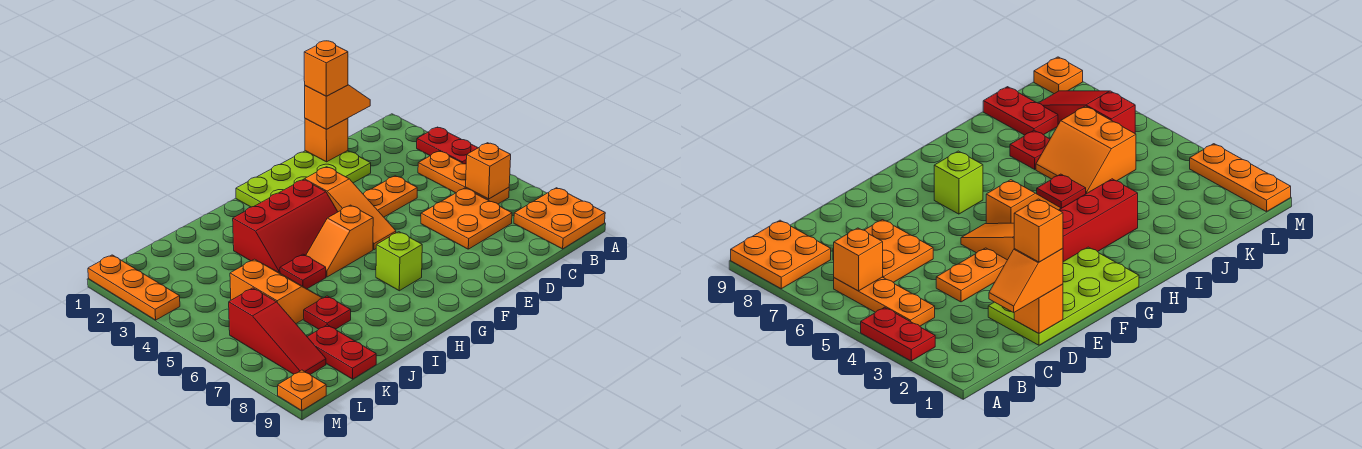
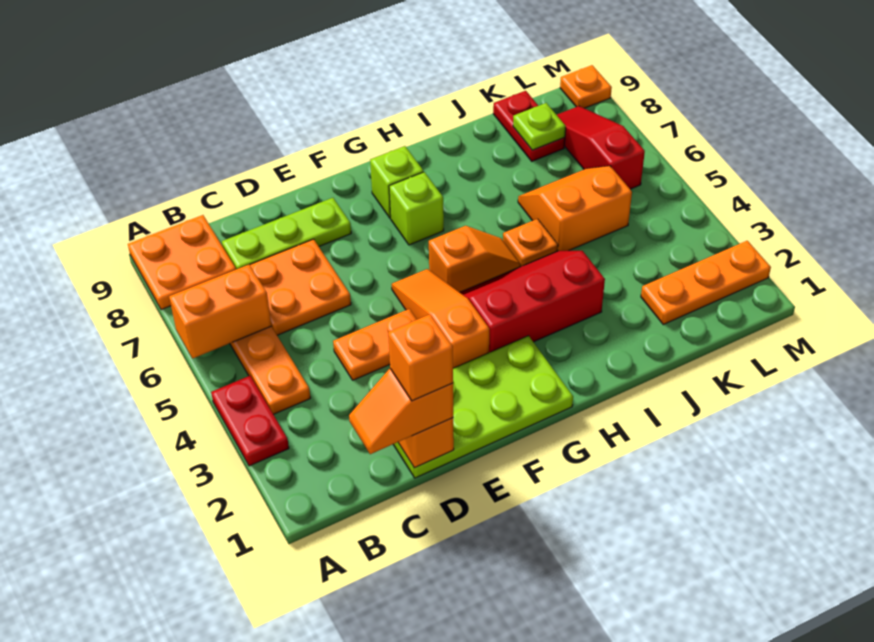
orange brick B6 level 2 -> orange brick A6:B6 level 2
none -> lime plate C8:E8 level 1
none -> lime brick G8 level 1
red plate I5 level 1 -> orange plate I5 level 1
orange slope J5:K6 level 1 top K -> orange slope J5:K6 level 1 top 5
red plate J7 level 1 -> none
none -> lime plate K8 level 2
orange plate M1:M3 level 1 -> orange plate K2:M2 level 1

